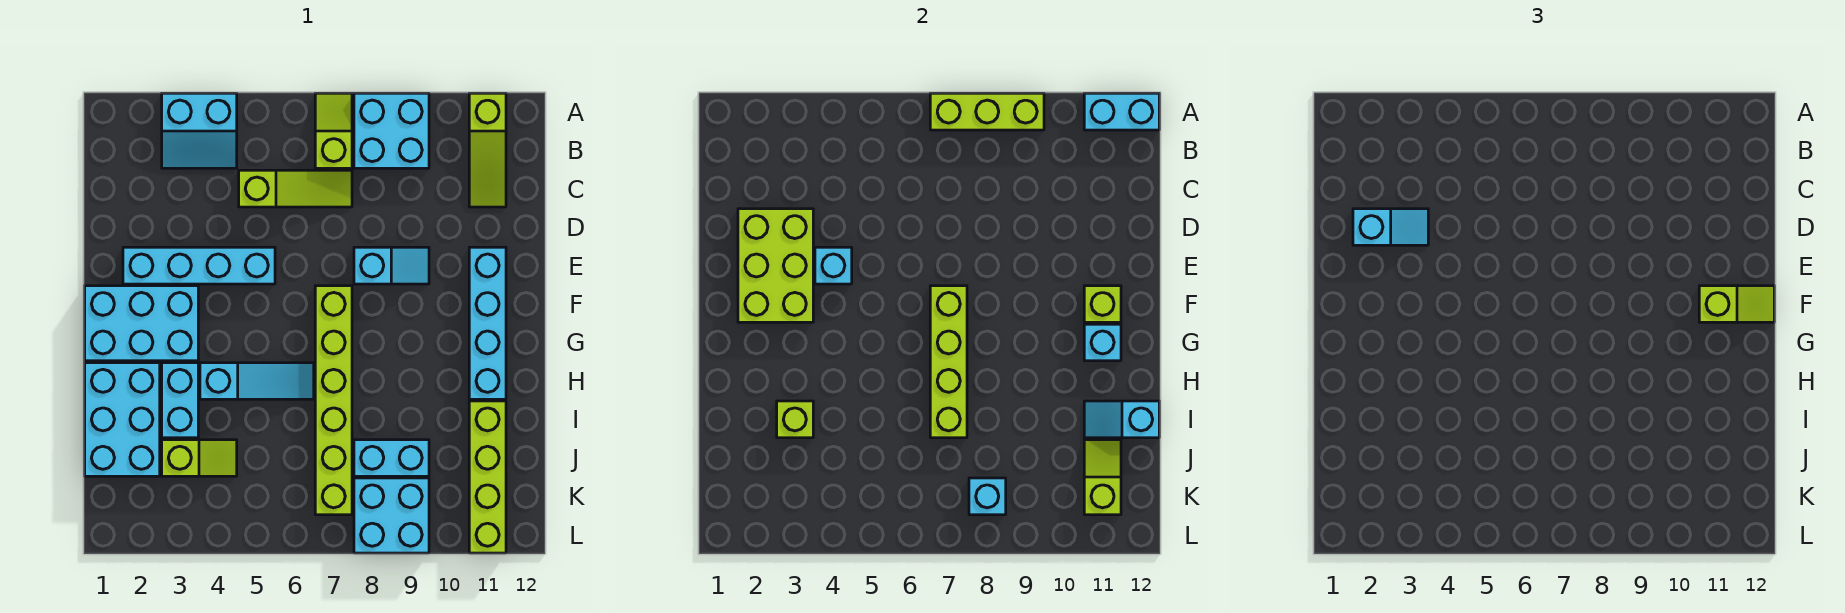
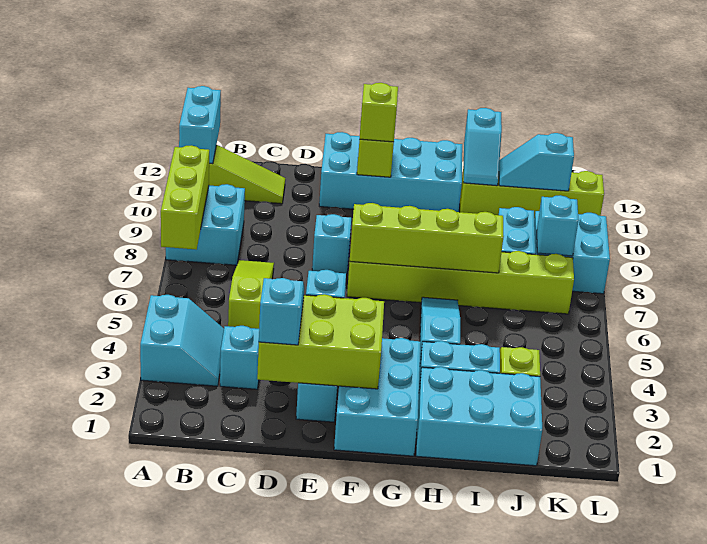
lime slope A7:B7 level 1 top B -> none
cyan brick E11:H11 level 1 -> cyan brick E11:H12 level 1
cyan brick G11 level 2 -> cyan brick C3 level 1
lime brick I3 level 2 -> none
lime slope J11:K11 level 2 top K -> cyan slope J11:K11 level 2 top K

